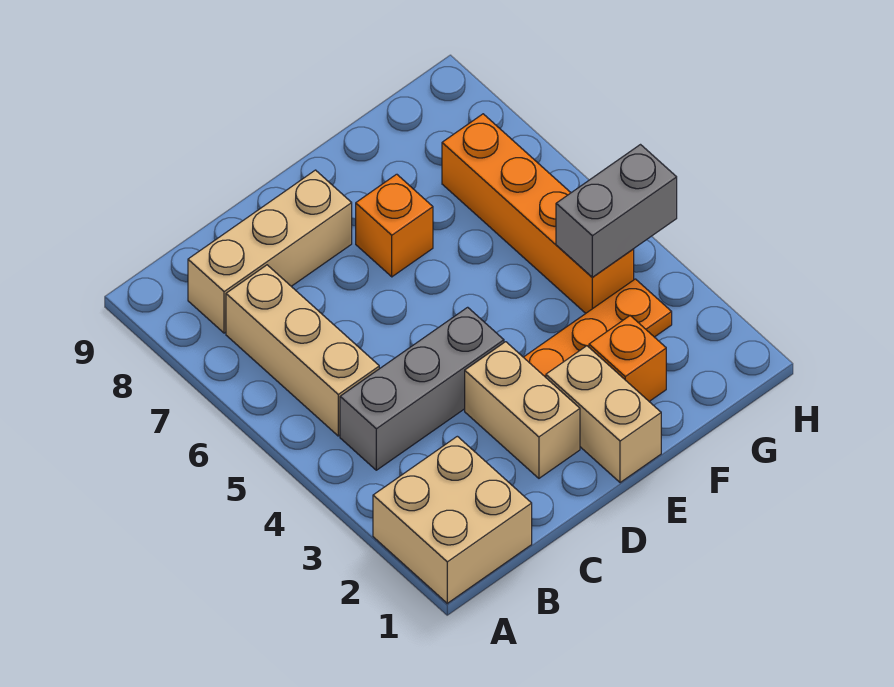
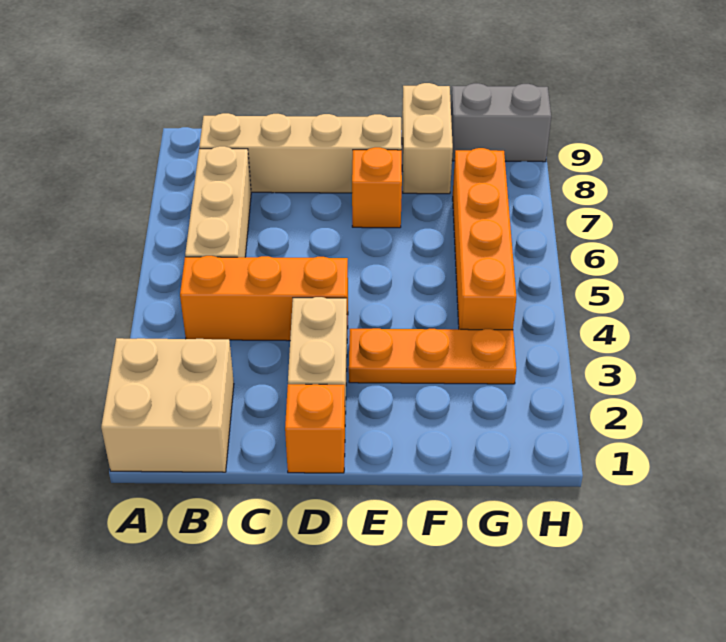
grey brick B4:D4 level 1 -> orange brick B4:D4 level 1
tan brick B8:D8 level 1 -> tan brick B8:E8 level 1
tan brick E1:E2 level 1 -> tan brick F8:F9 level 1
orange brick F2 level 1 -> orange brick D1 level 1
grey brick G4:H4 level 2 -> grey brick G9:H9 level 1

